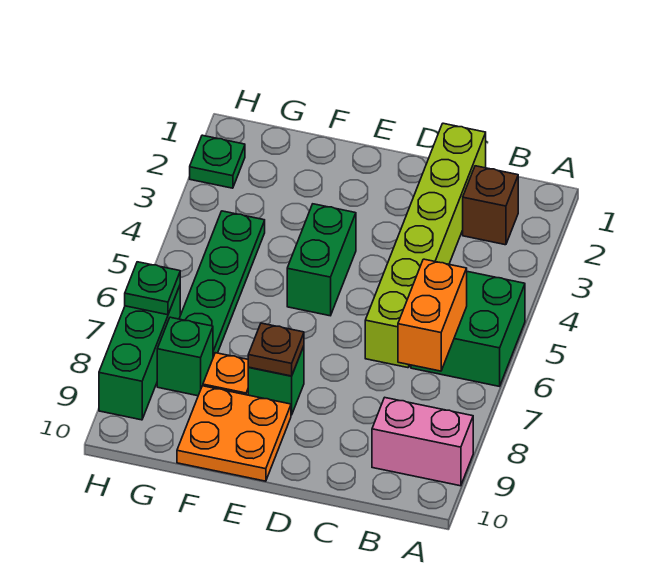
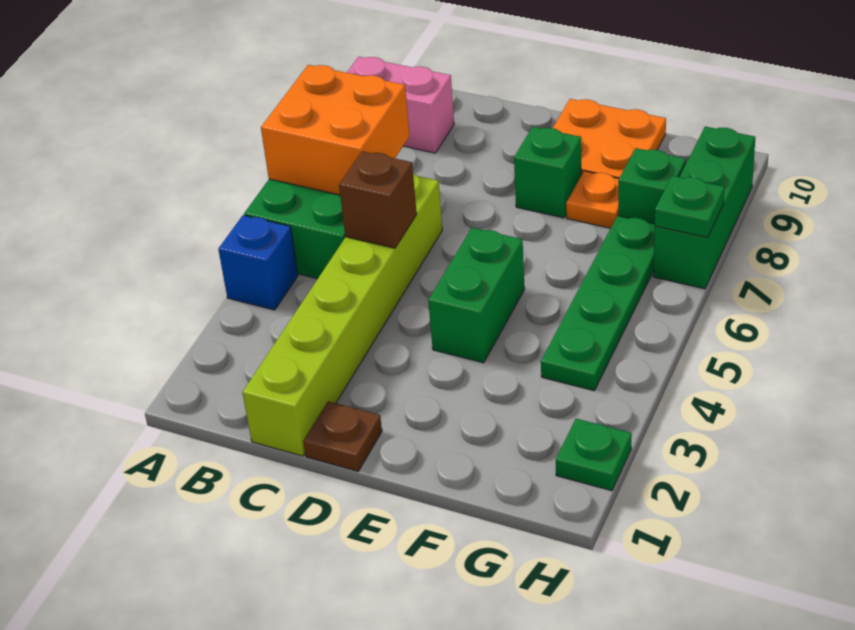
none -> blue brick A4 level 1
brown brick B2 level 1 -> brown brick C5 level 2
orange brick B6:B7 level 2 -> orange brick A6:B7 level 2
brown plate E8 level 2 -> brown plate D1 level 1

